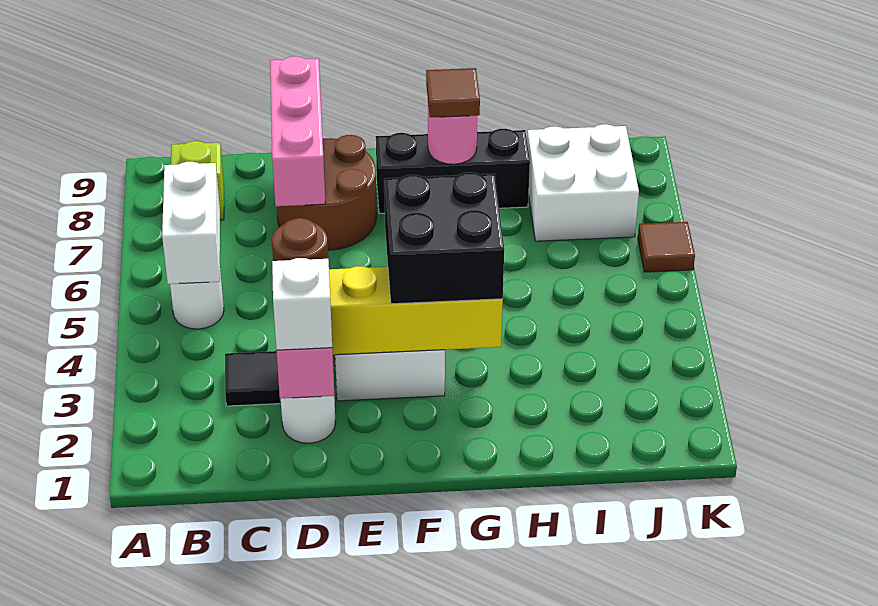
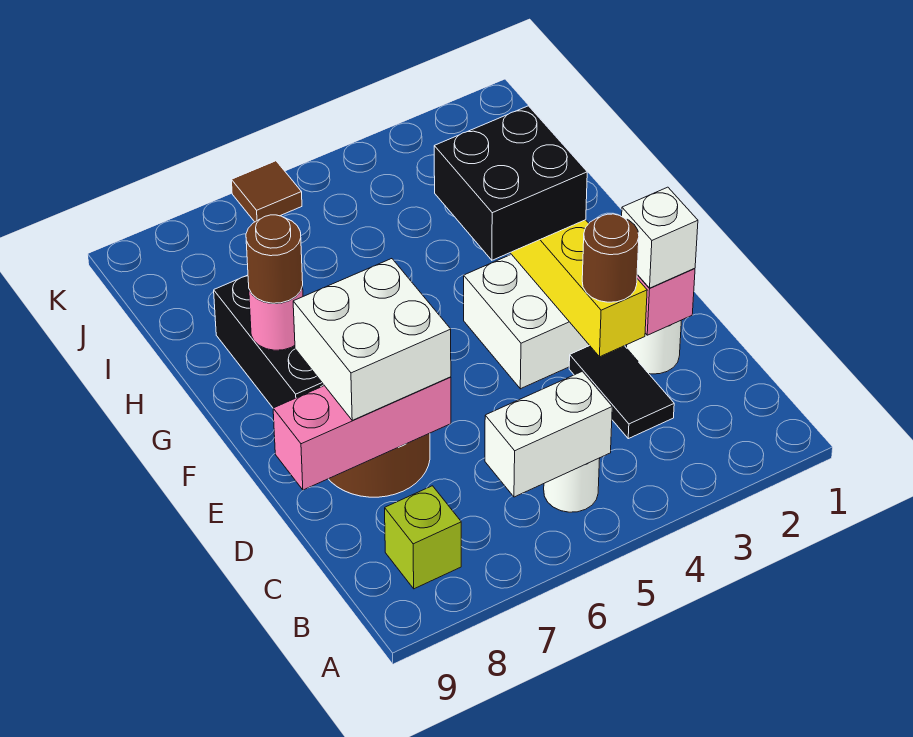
brown tile G8 level 3 -> brown round brick G8 level 3
white brick I7:J8 level 1 -> white brick D7:E8 level 3

